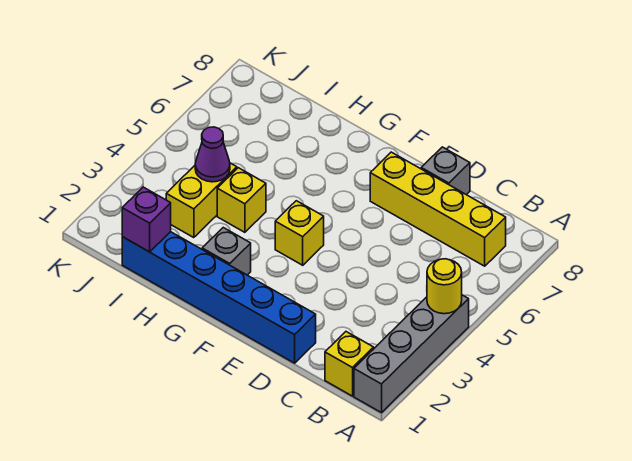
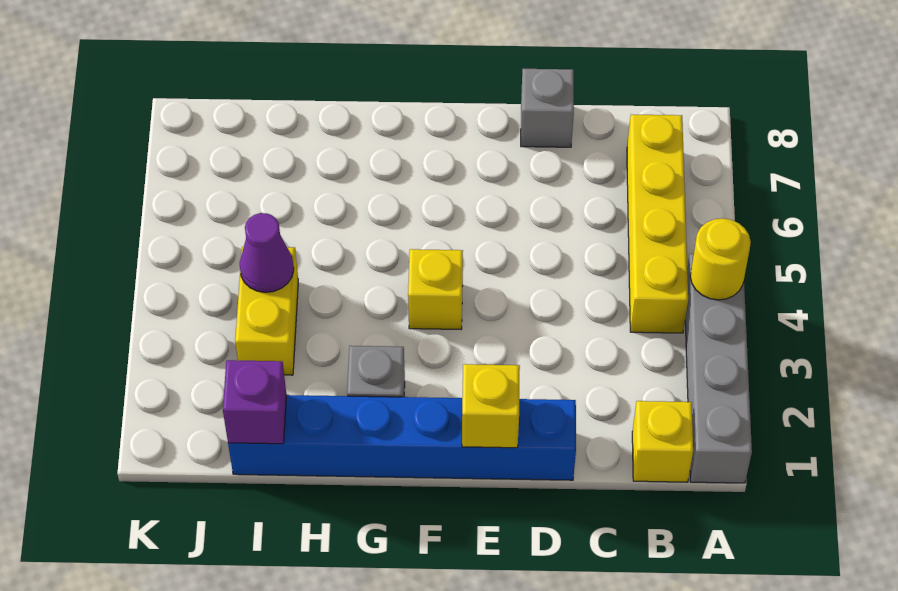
yellow brick B7:E7 level 1 -> yellow brick B4:B7 level 1
yellow brick H4 level 1 -> yellow brick E1 level 2

